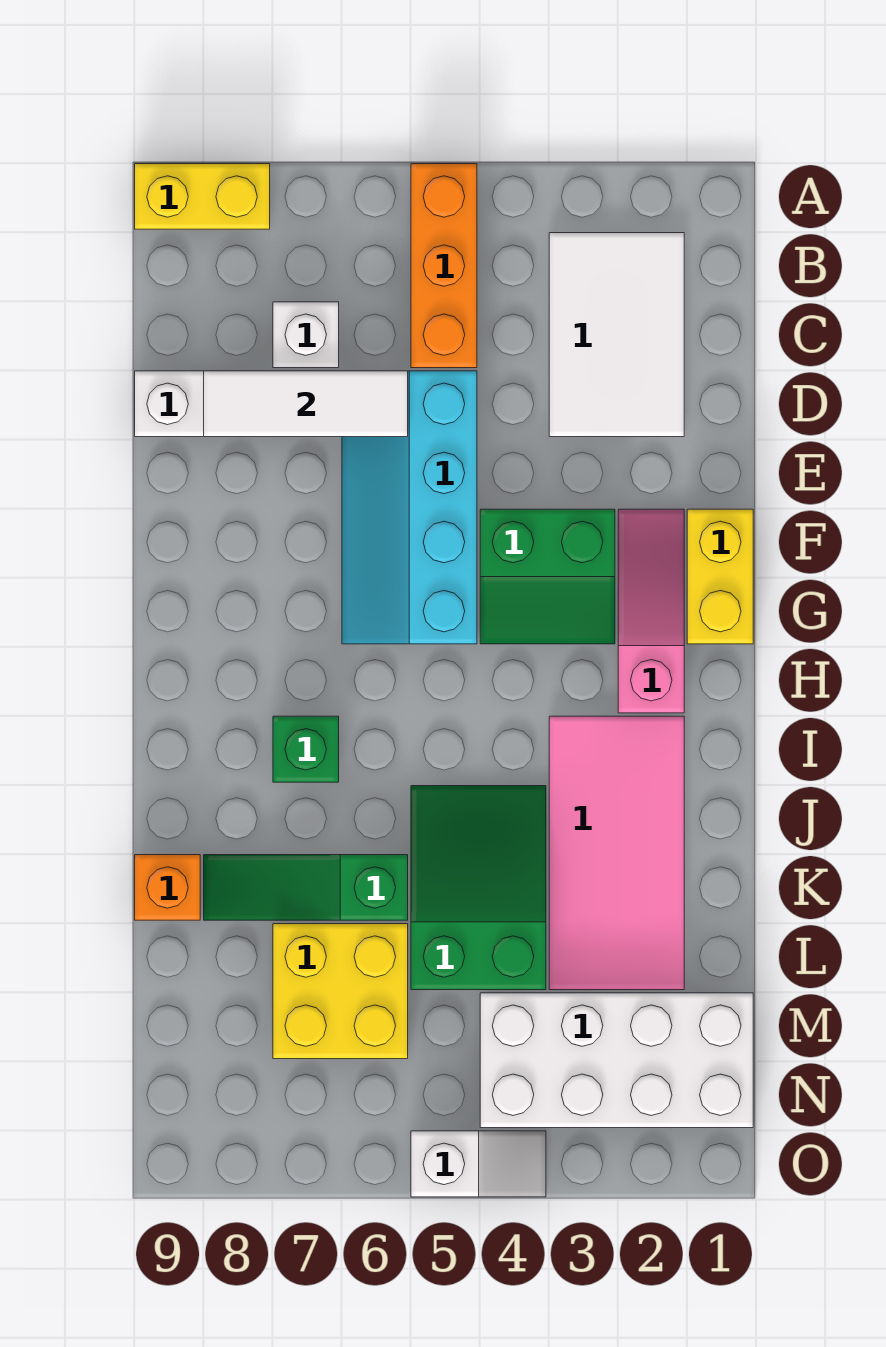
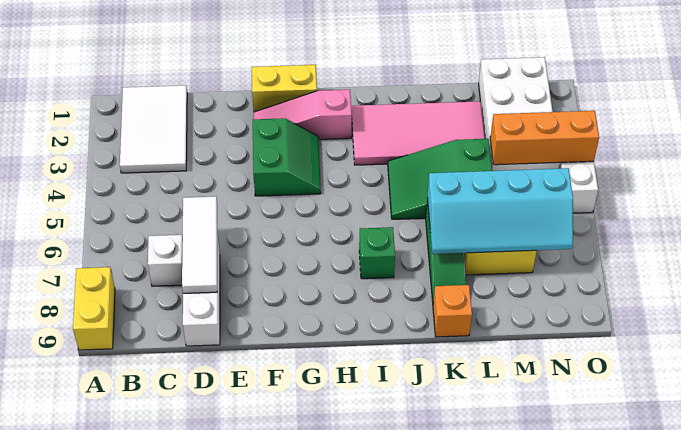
orange brick A5:C5 level 1 -> orange brick M4:O4 level 2
white tile B2:D3 level 1 -> white tile B1:C3 level 1
cyan slope D5:G6 level 1 top 5 -> cyan slope K6:N7 level 2 top 6

